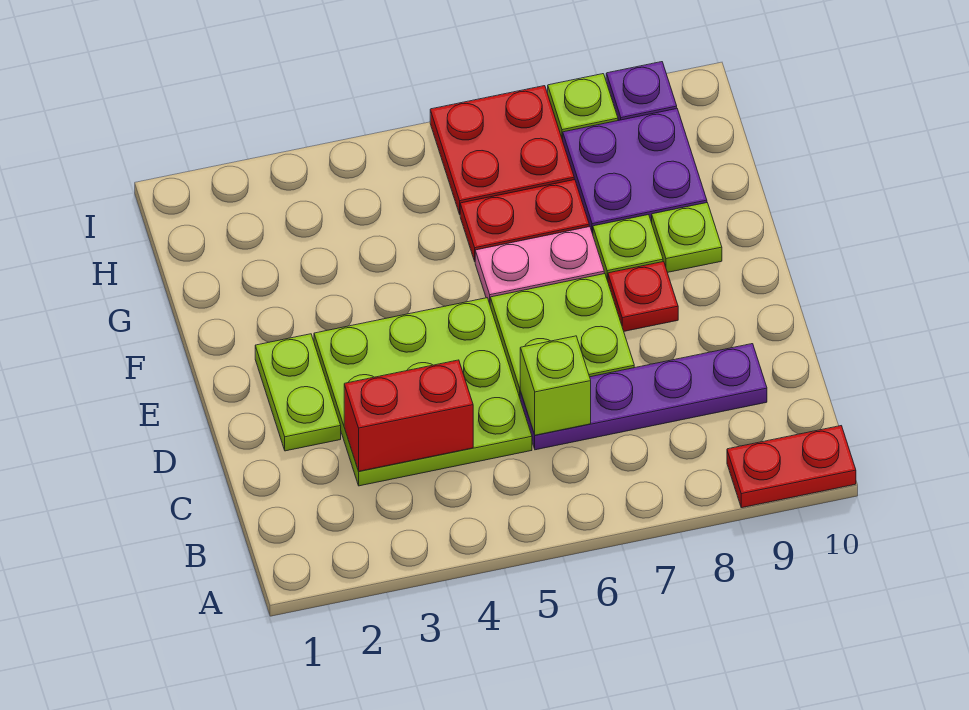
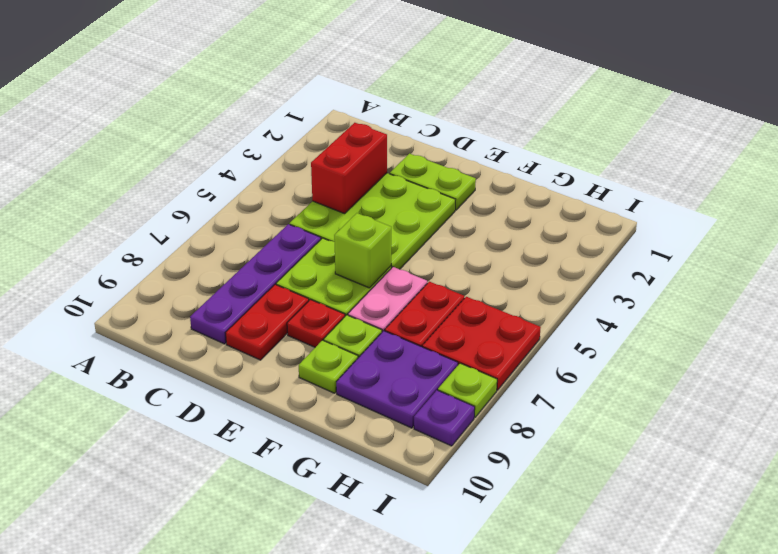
red plate A9:A10 level 1 -> red plate D8:D9 level 1
lime brick C6 level 2 -> lime brick E6 level 2

